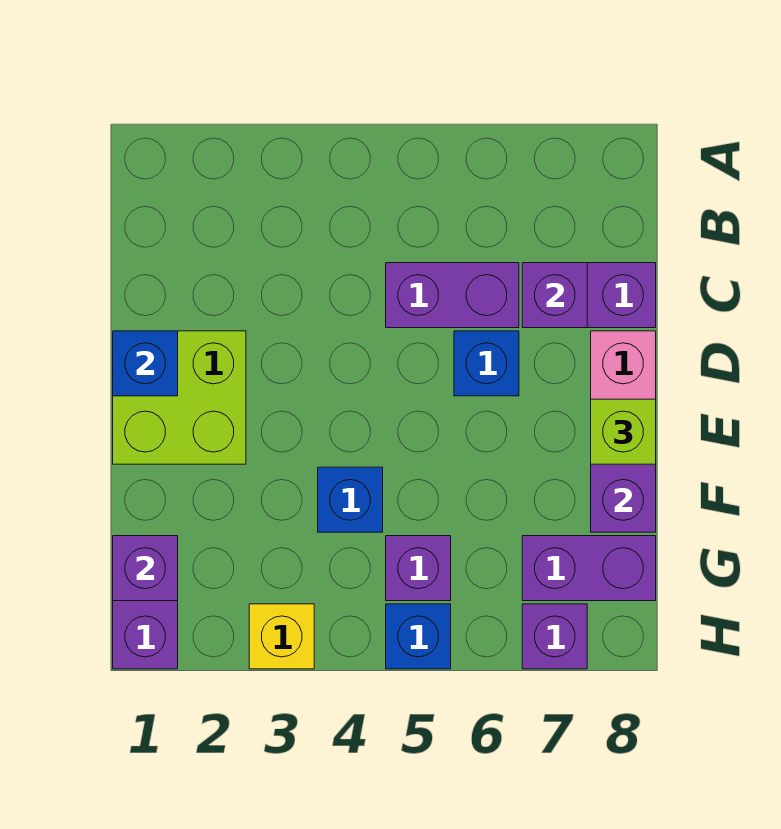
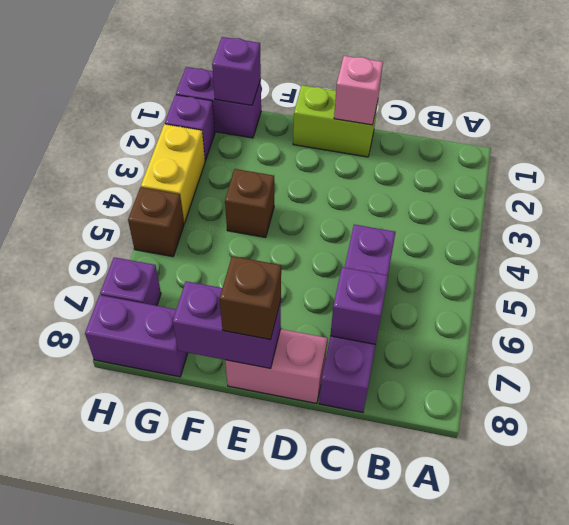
lime brick D1:E2 level 1 -> lime brick D1:E1 level 1
blue brick D1 level 2 -> pink brick D1 level 2
blue brick D6 level 1 -> none
lime brick E8 level 3 -> brown brick E8 level 3
blue brick F4 level 1 -> brown brick F4 level 1
purple brick G5 level 1 -> purple brick H2 level 1
purple brick G7:G8 level 1 -> purple brick G8:H8 level 1
yellow brick H3 level 1 -> yellow brick H3:H4 level 1
blue brick H5 level 1 -> brown brick H5 level 1

